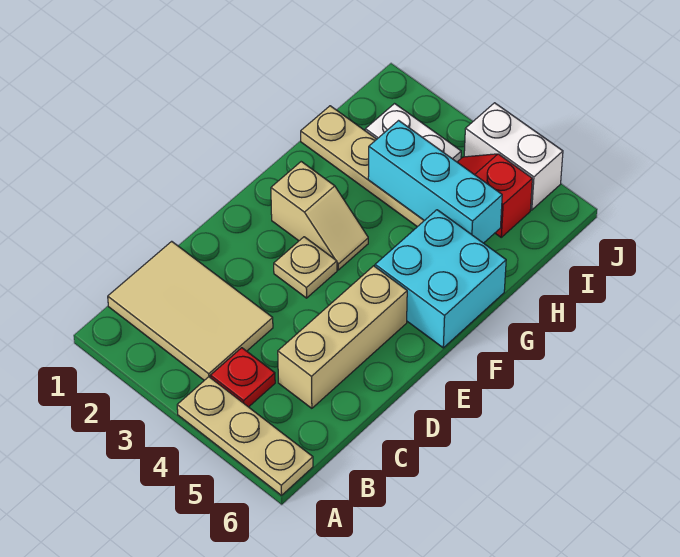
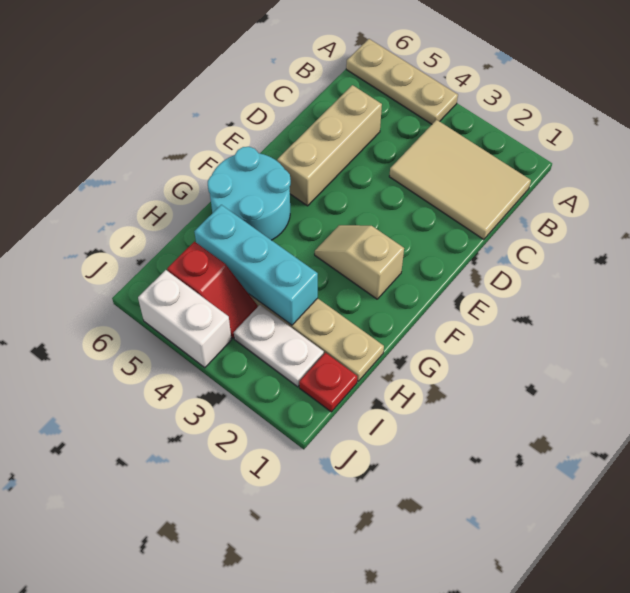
red plate B4 level 1 -> red plate I1 level 1
tan plate E3 level 1 -> none
cyan brick F5:G6 level 1 -> cyan round brick F5:G6 level 1

